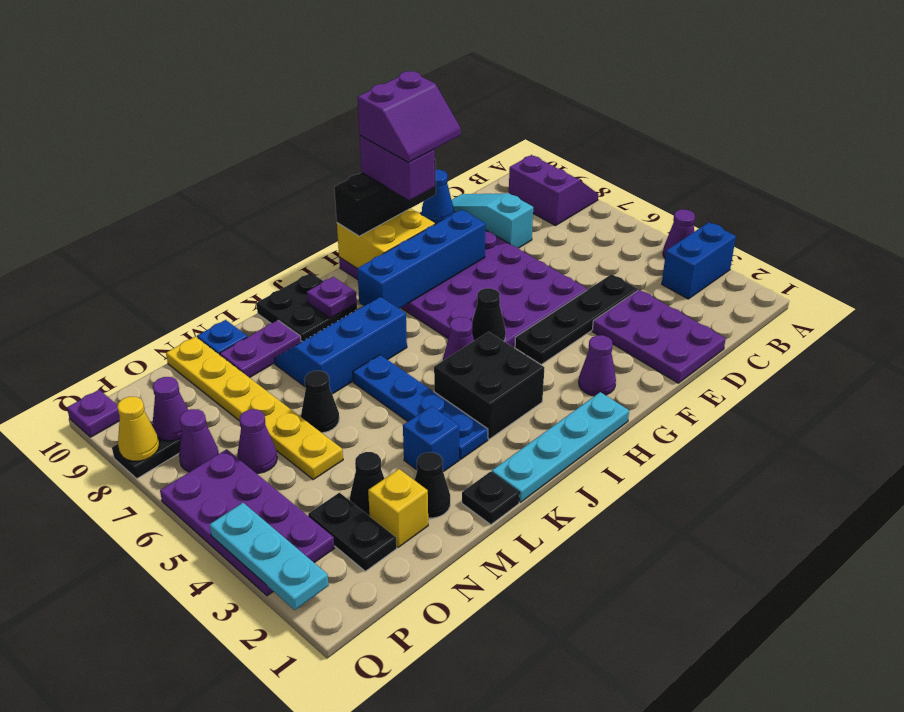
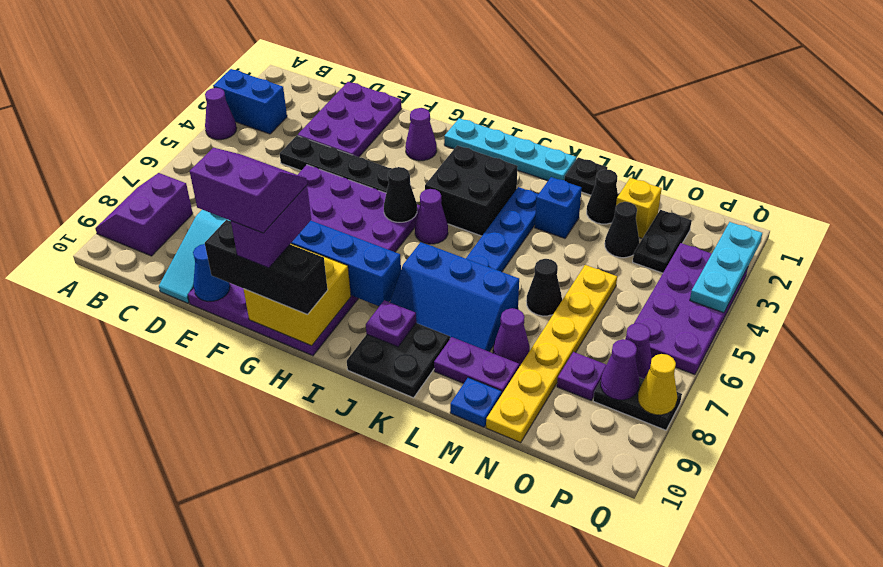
purple cone O6 level 1 -> purple cone M8 level 1
purple plate Q10 level 1 -> purple plate O8 level 1

